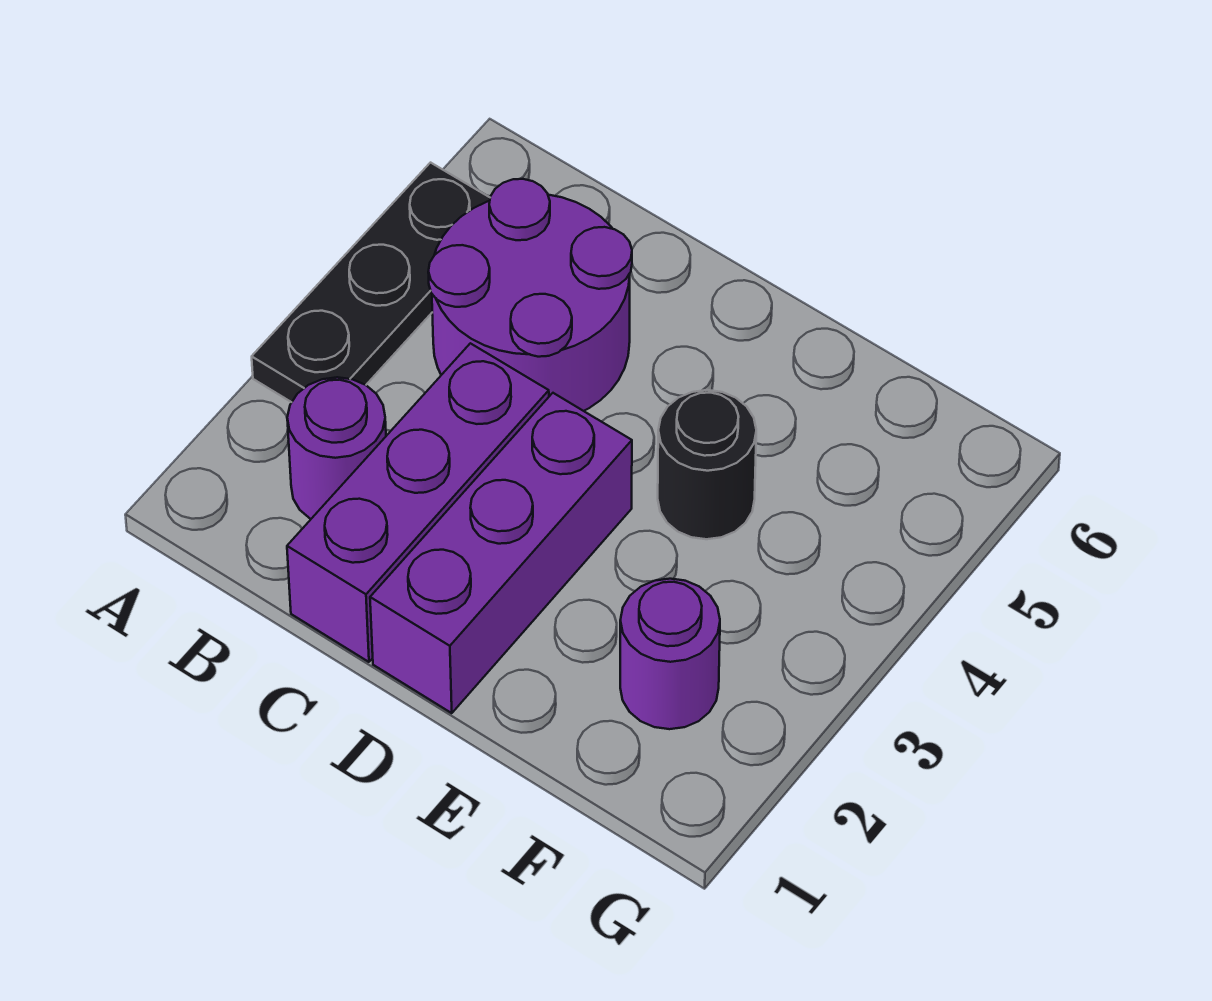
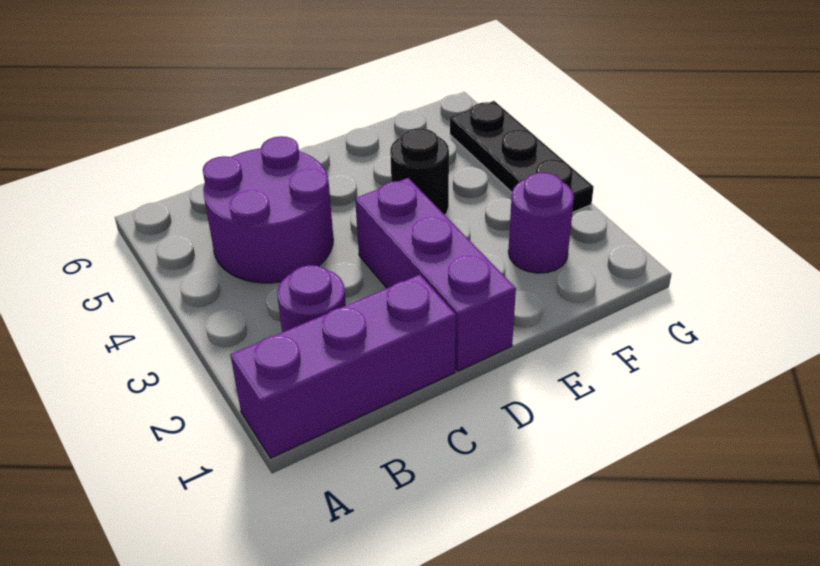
black plate A3:A5 level 1 -> black plate G3:G5 level 1
purple brick C1:C3 level 1 -> purple brick A1:C1 level 1

